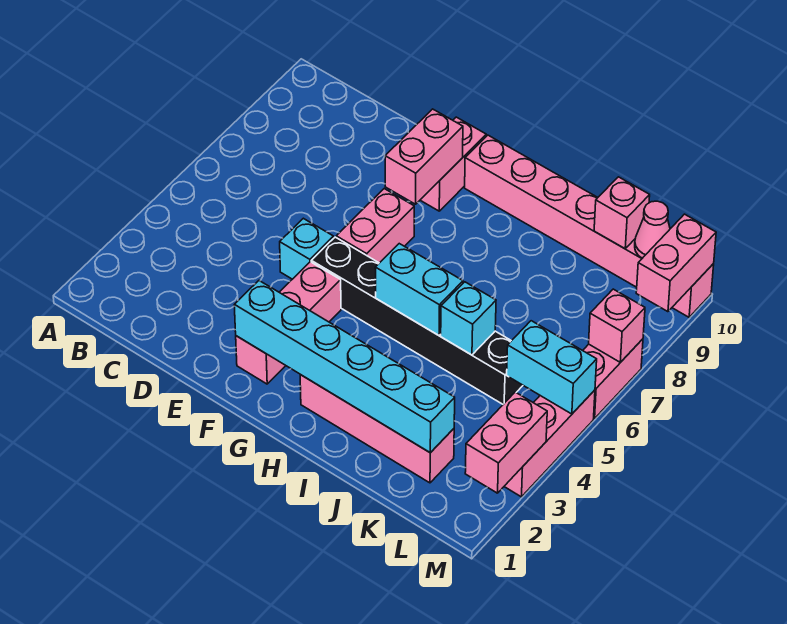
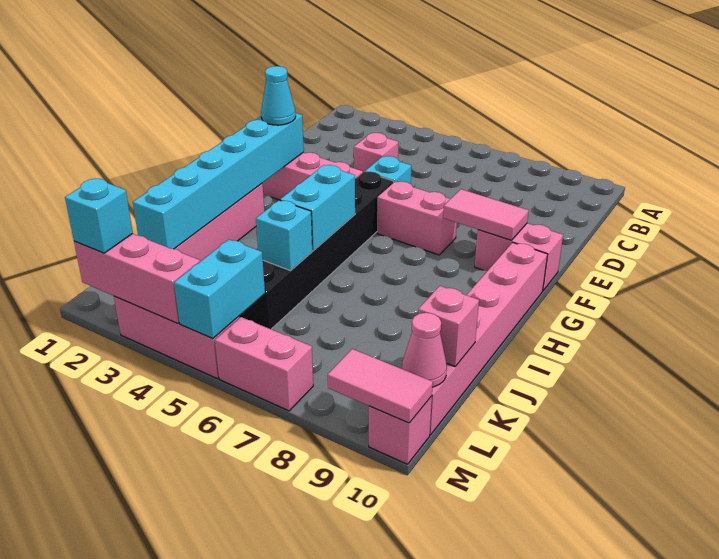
none -> cyan cone F2 level 3
pink brick F8:F9 level 2 -> pink tile F8:F9 level 2
pink brick M2:M3 level 2 -> pink brick M2:M4 level 2
none -> cyan brick M2 level 3
pink brick M7 level 2 -> pink brick D4 level 1
pink brick M9:M10 level 2 -> pink tile M9:M10 level 2

